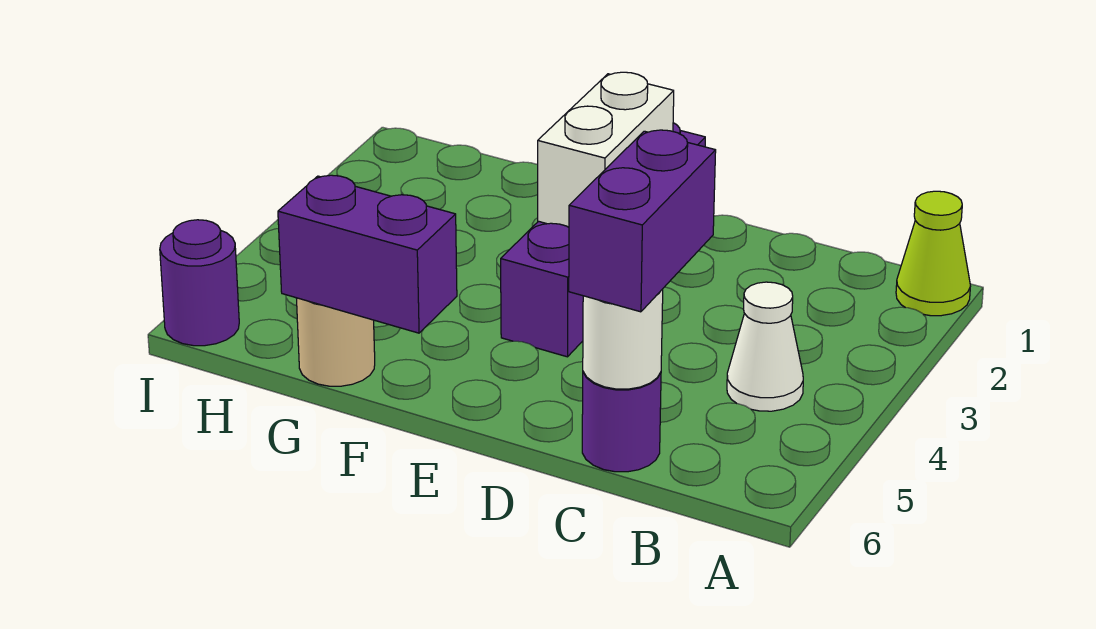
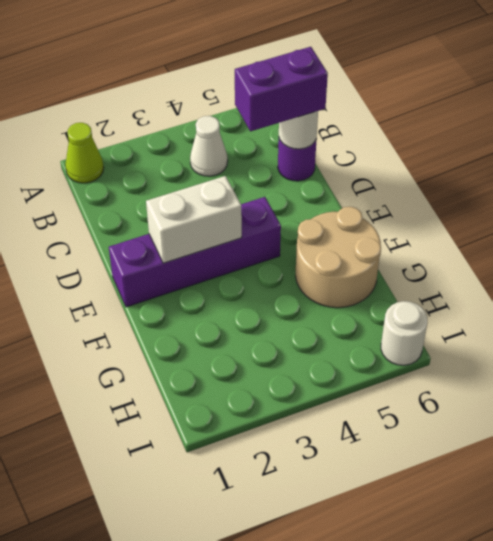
purple brick F6:G6 level 2 -> none
tan round brick G6 level 1 -> tan round brick F5:G6 level 1
purple round brick I6 level 1 -> white round brick I6 level 1

